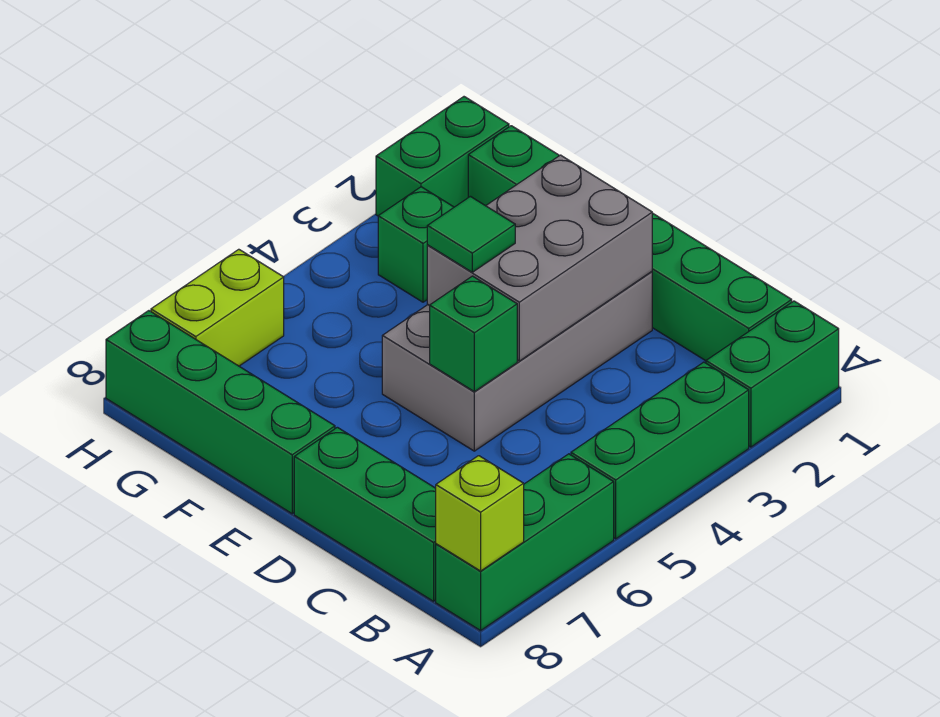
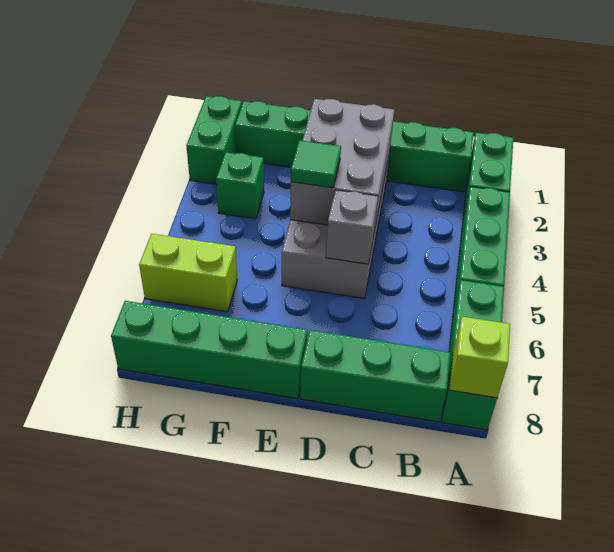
green brick D5 level 2 -> grey brick D5 level 2
lime brick H6:H7 level 1 -> lime brick G6:H6 level 1

